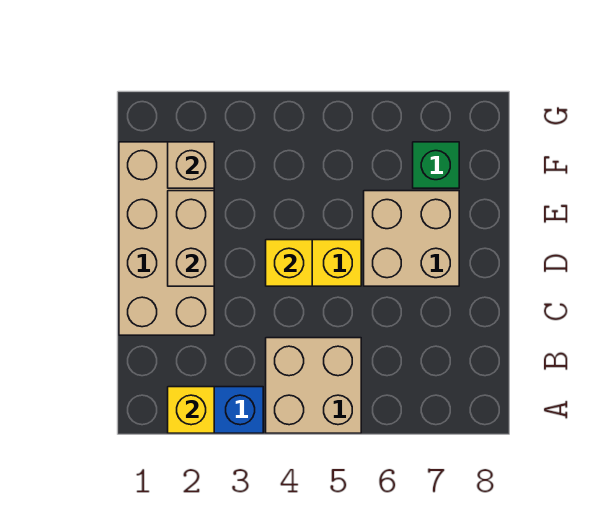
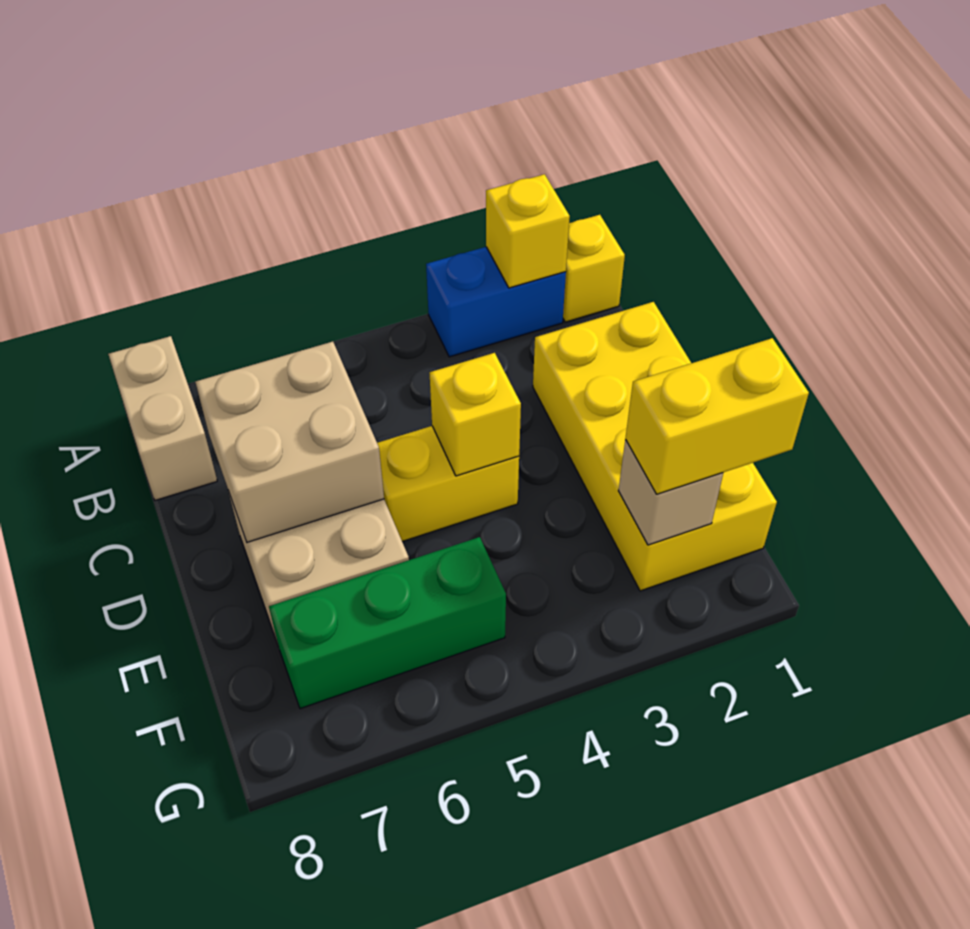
none -> yellow brick A1 level 1
tan brick A4:B5 level 1 -> tan brick C6:D7 level 2
tan brick C1:F2 level 1 -> yellow brick C1:F2 level 1
tan brick D2:E2 level 2 -> tan brick A8:B8 level 1
none -> yellow brick F1:F2 level 3
green brick F7 level 1 -> green brick F5:F7 level 1

